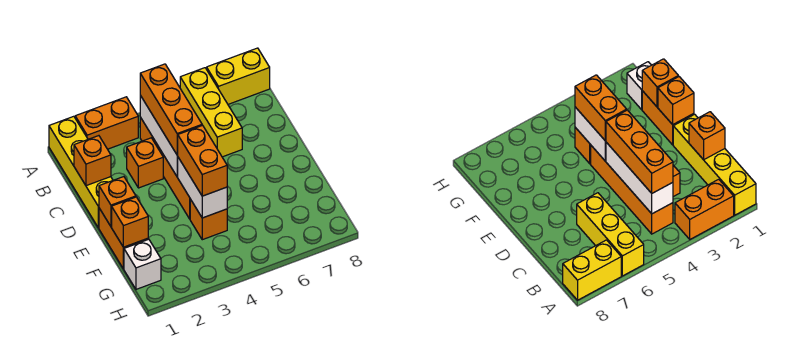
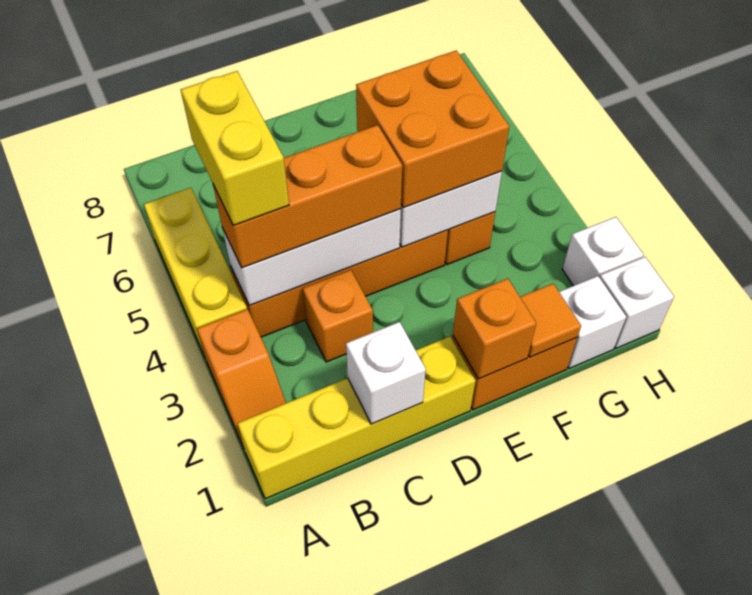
orange brick A2:A3 level 1 -> orange slope A2:A3 level 1 top 3
yellow brick A6:C6 level 1 -> yellow brick A4:A6 level 1
yellow brick A7:A8 level 1 -> yellow brick B4:B5 level 4
orange brick C1 level 2 -> white brick C1 level 2
orange brick E4:F4 level 3 -> orange brick E4:F5 level 3
orange brick F1 level 2 -> orange tile F1 level 2
none -> white brick H1 level 1
none -> white brick H2 level 1

